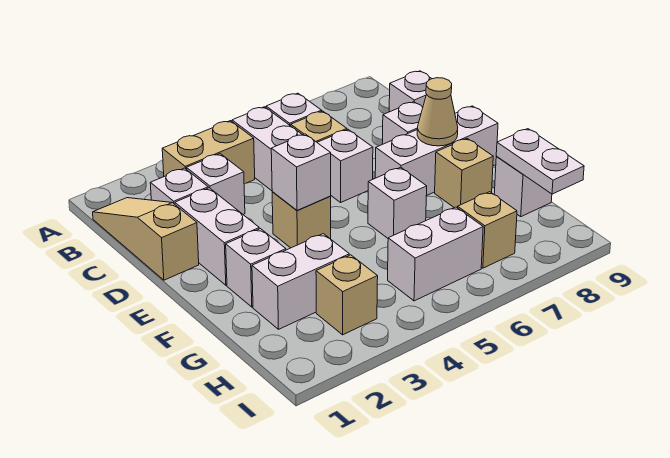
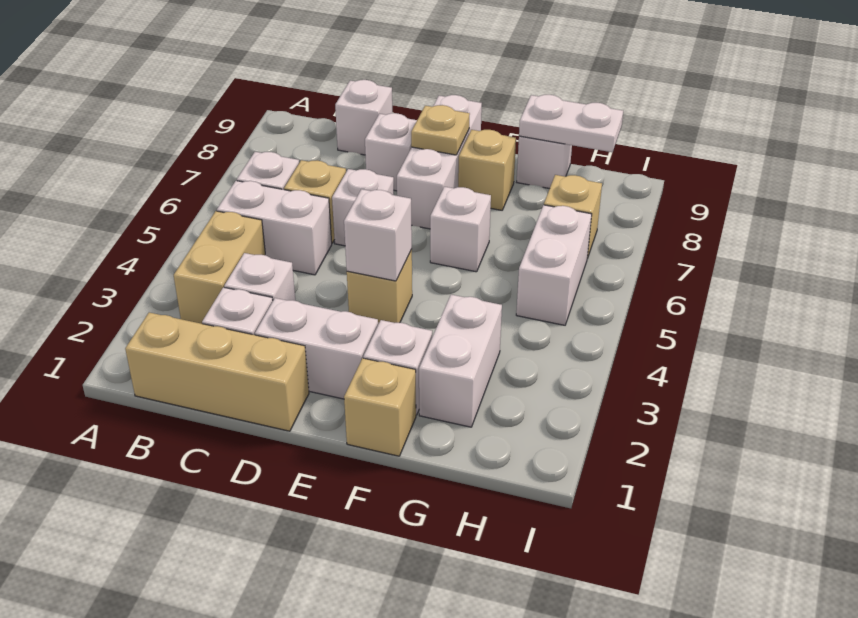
tan slope B1:D1 level 1 top D -> tan brick B1:D1 level 1
tan cone E8 level 2 -> tan plate E8 level 2
tan brick H3 level 1 -> tan brick F1 level 1

